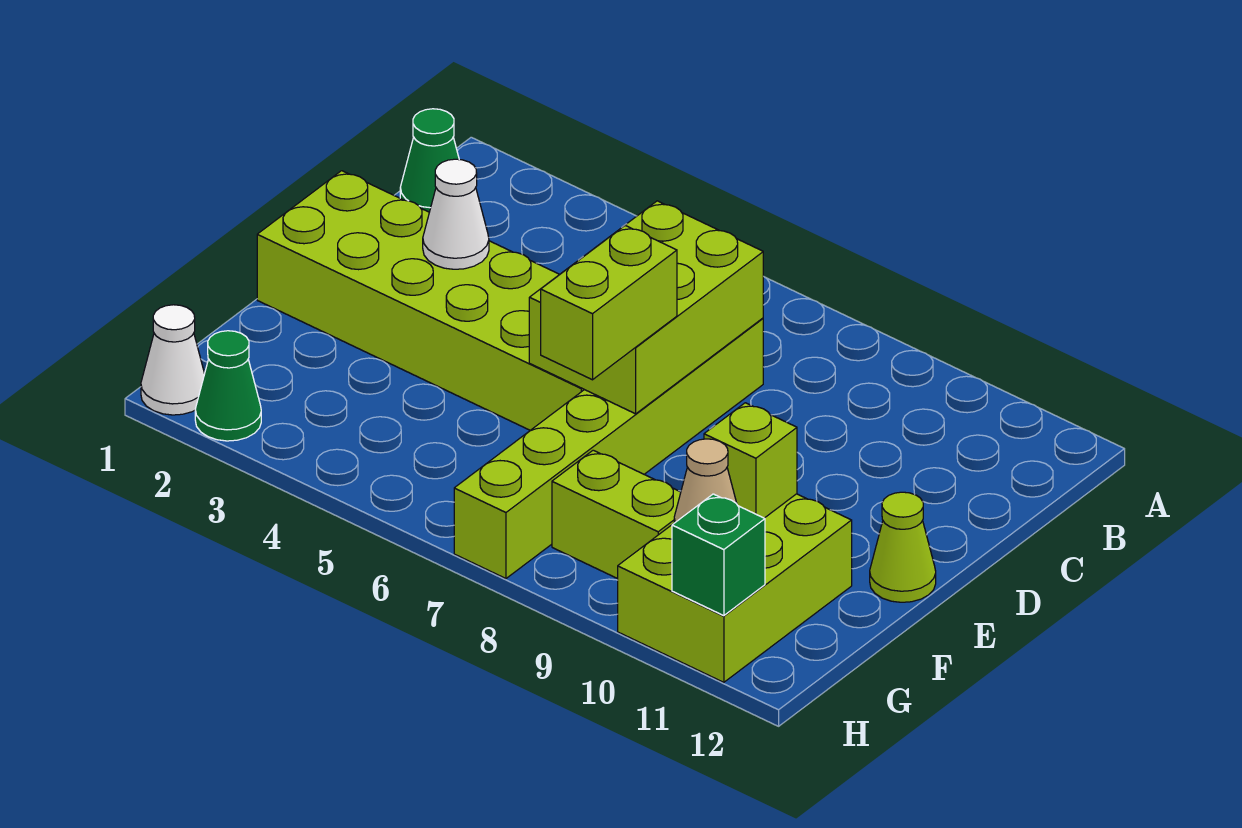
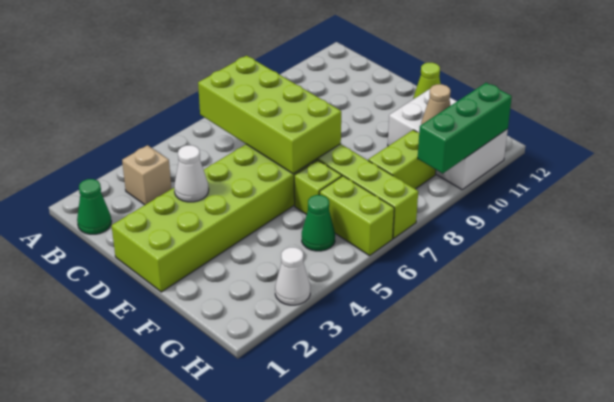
none -> tan brick B3 level 1
lime brick C6:E7 level 2 -> lime brick B6:E7 level 2
lime brick E7:F7 level 3 -> lime brick G6:H6 level 1
lime brick F10:H11 level 1 -> white brick F10:H11 level 1
lime brick F10 level 2 -> lime brick F6 level 1
white cone H1 level 1 -> white cone H3 level 1
green cone H2 level 1 -> green cone G5 level 1
green brick H11 level 2 -> green brick H9:H11 level 2

